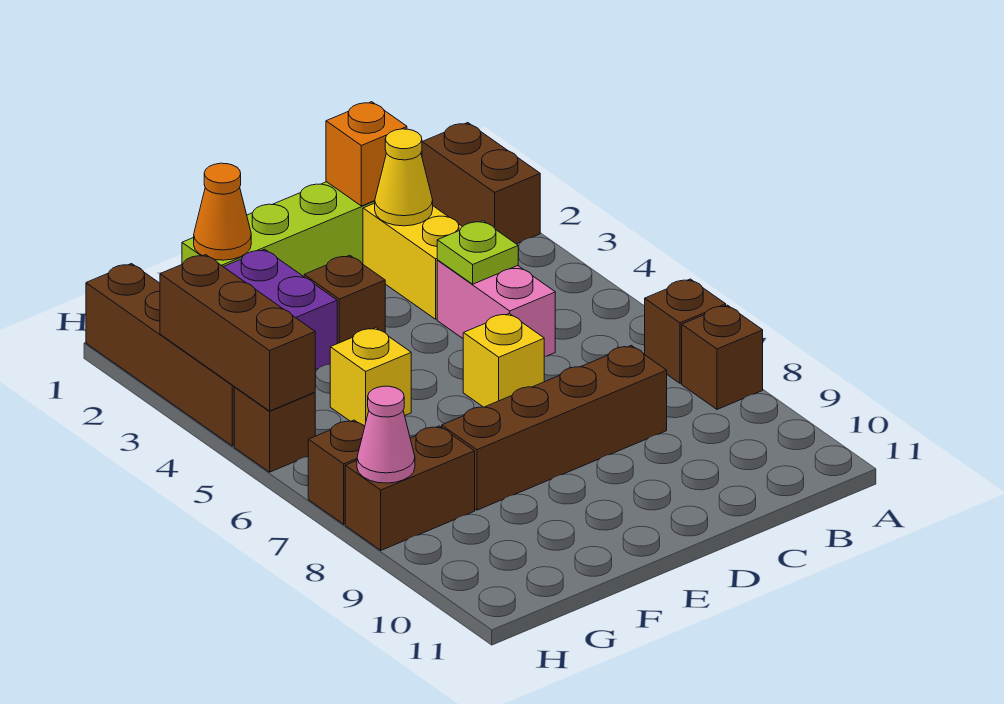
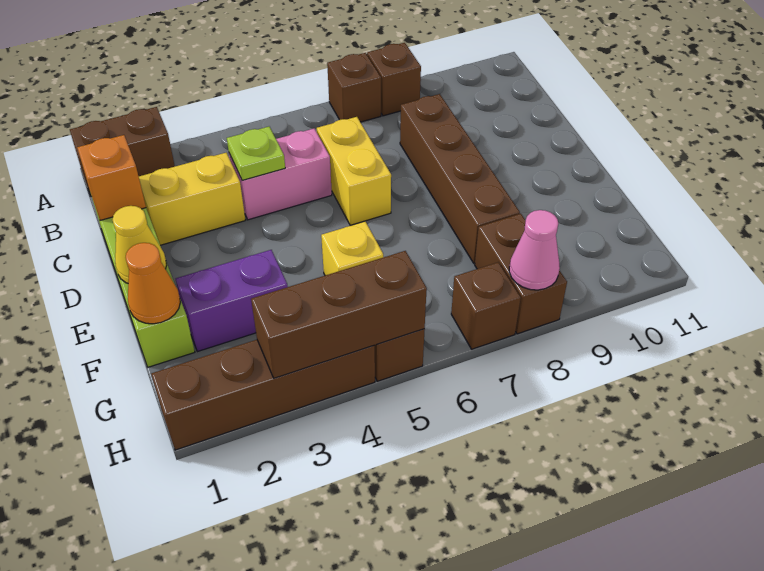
yellow cone C2 level 2 -> yellow cone E1 level 2
yellow brick D6 level 1 -> yellow brick C6:D6 level 1
brown brick E3 level 1 -> none

